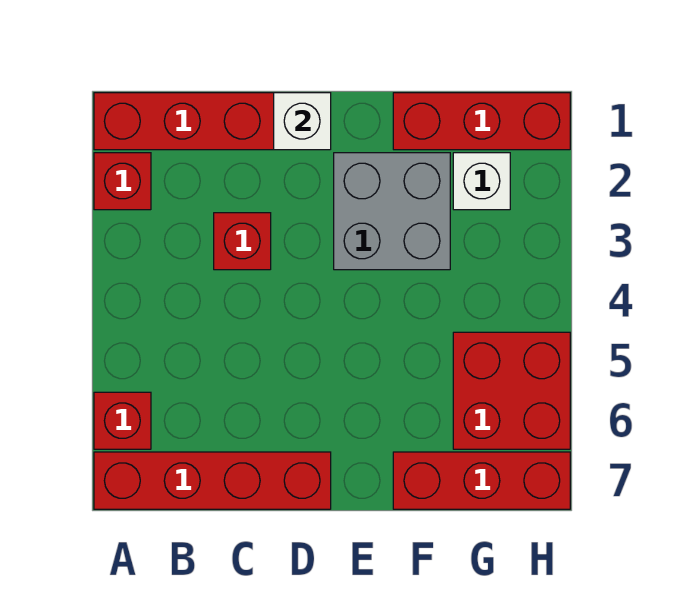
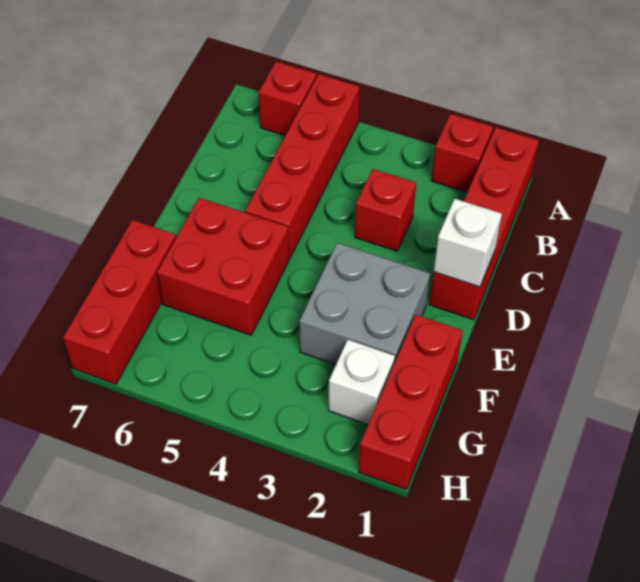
red brick A7:D7 level 1 -> red brick A5:D5 level 1
red brick G5:H6 level 1 -> red brick E5:F6 level 1

